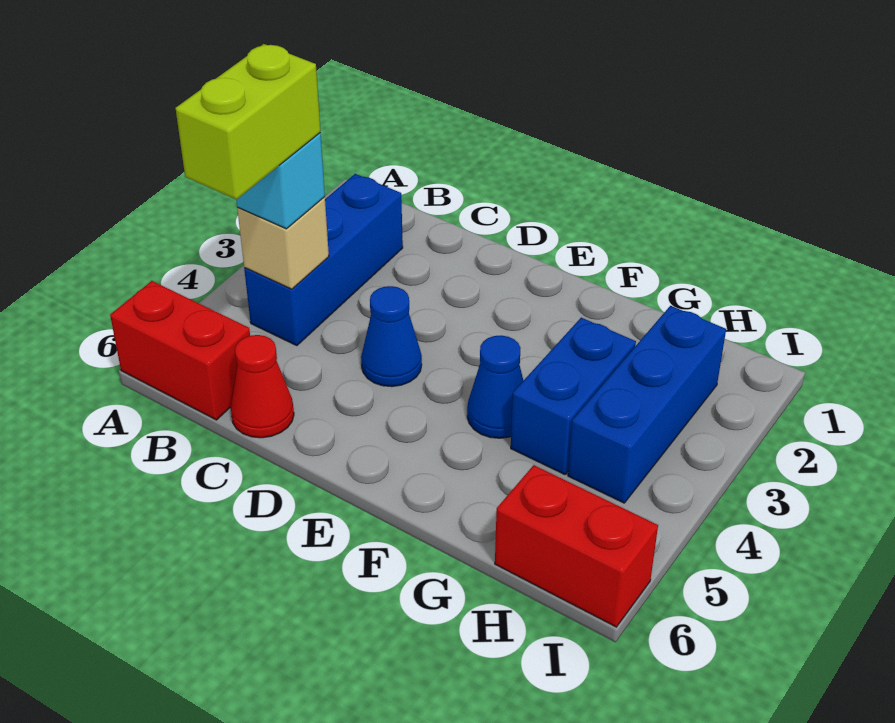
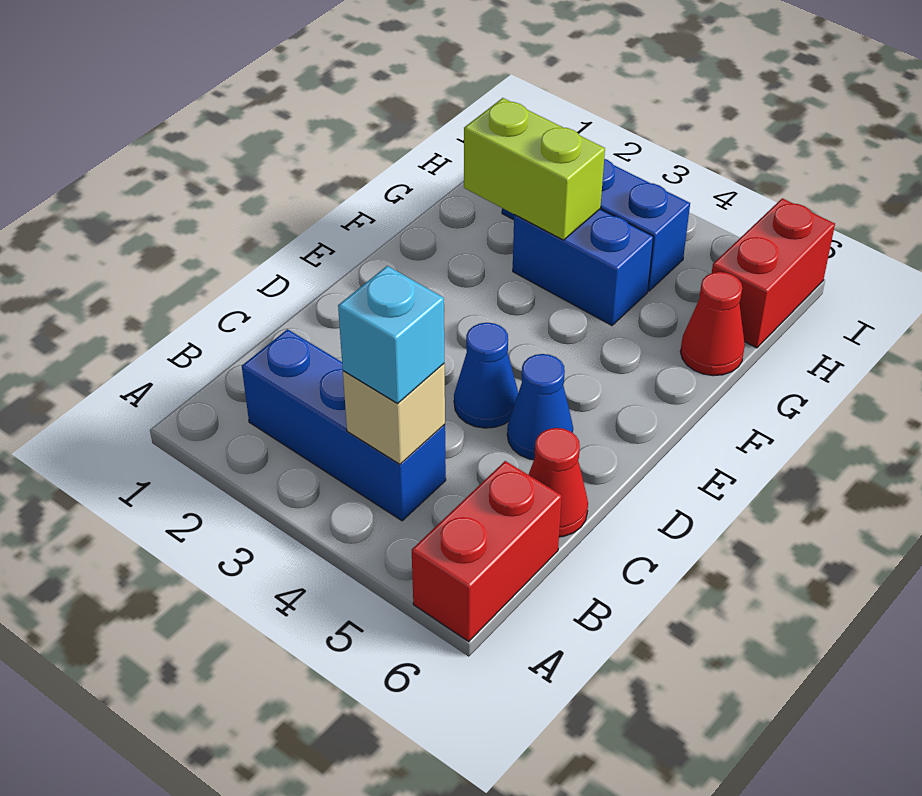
lime brick B4:B5 level 4 -> lime brick G2:G3 level 2
blue cone F4 level 1 -> blue cone D5 level 1
none -> red cone G6 level 1

